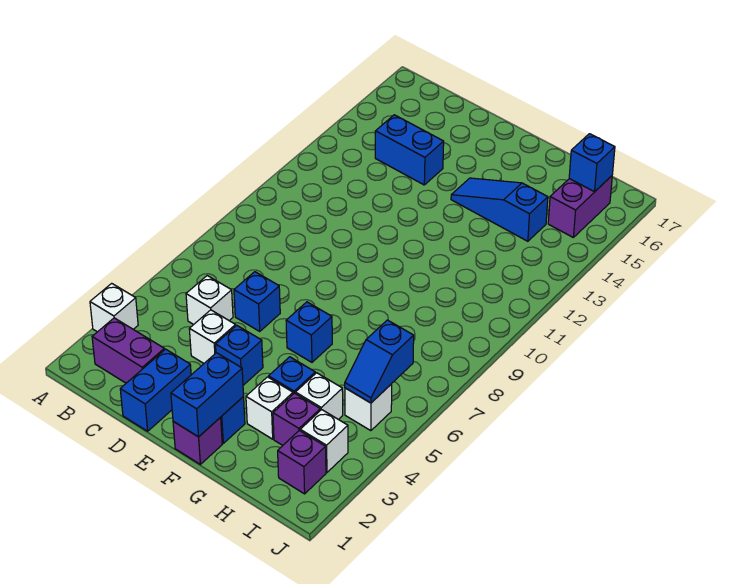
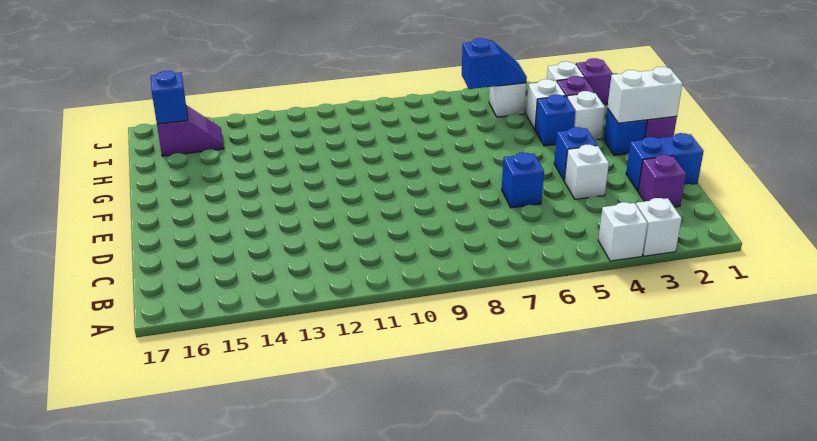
purple brick B2:C2 level 1 -> purple brick C2 level 1
white brick C5 level 1 -> white brick A4 level 1
blue brick C14:D14 level 1 -> none
blue brick F1:F2 level 2 -> white brick F1:F2 level 2
blue brick F6 level 1 -> none
blue slope F14:H14 level 1 top H -> none
purple brick I15:I16 level 1 -> purple slope I15:I16 level 1 top 16

